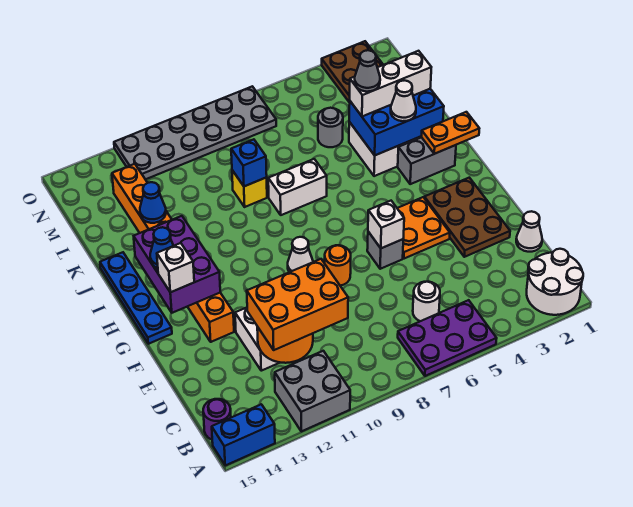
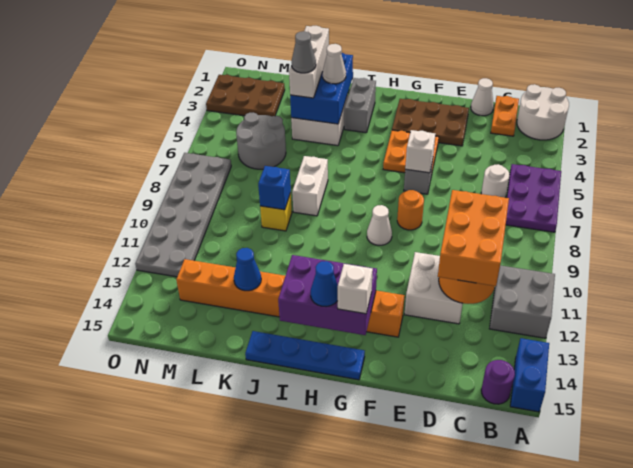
orange plate I1:I2 level 2 -> orange plate C1:C2 level 1
grey round brick L5 level 1 -> grey round brick L5:M6 level 1

